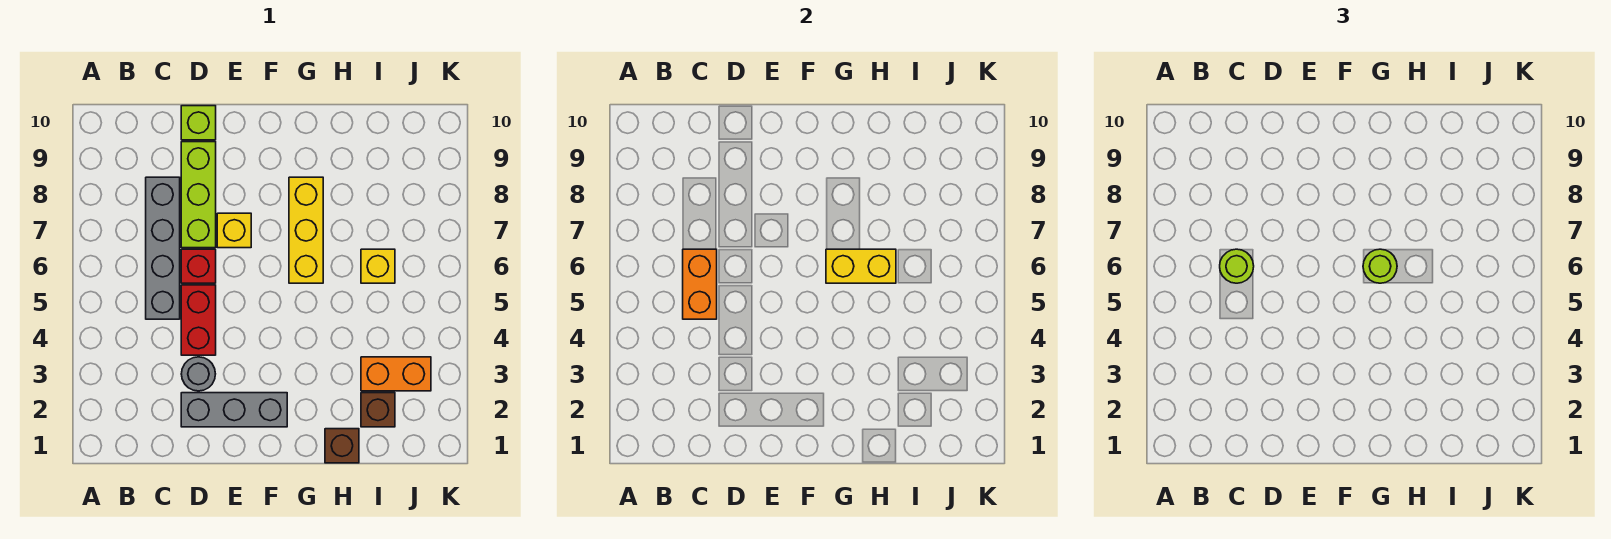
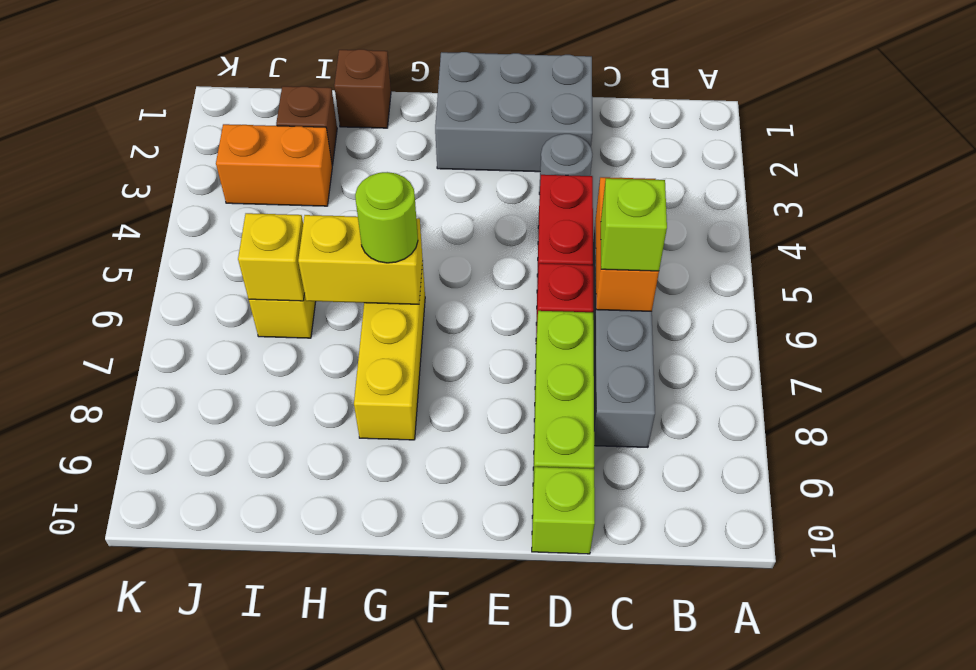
lime round brick C6 level 3 -> lime brick C6 level 3
grey brick D2:F2 level 1 -> grey brick D1:F2 level 1
yellow brick E7 level 1 -> yellow brick I6 level 2

